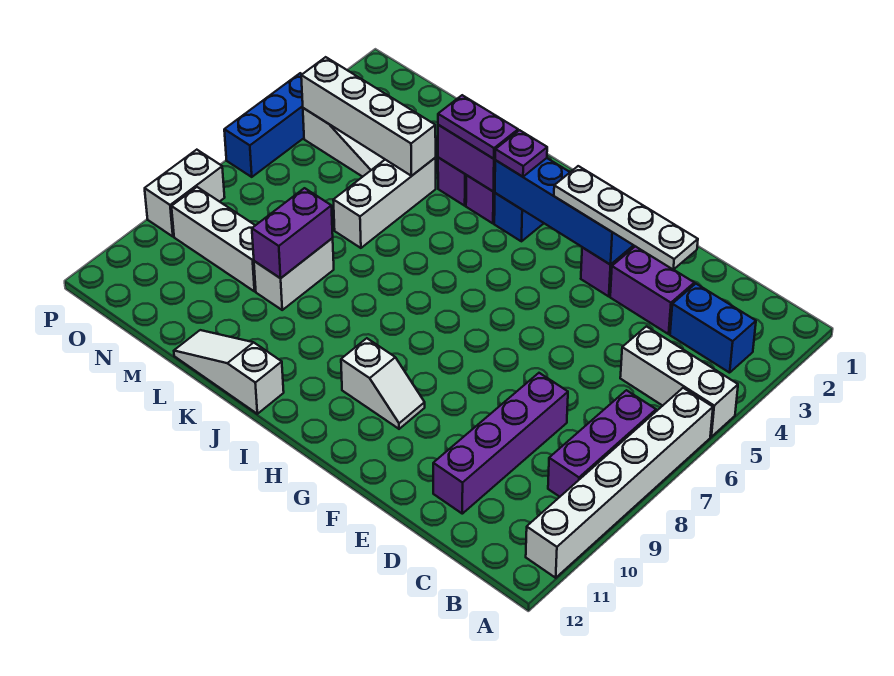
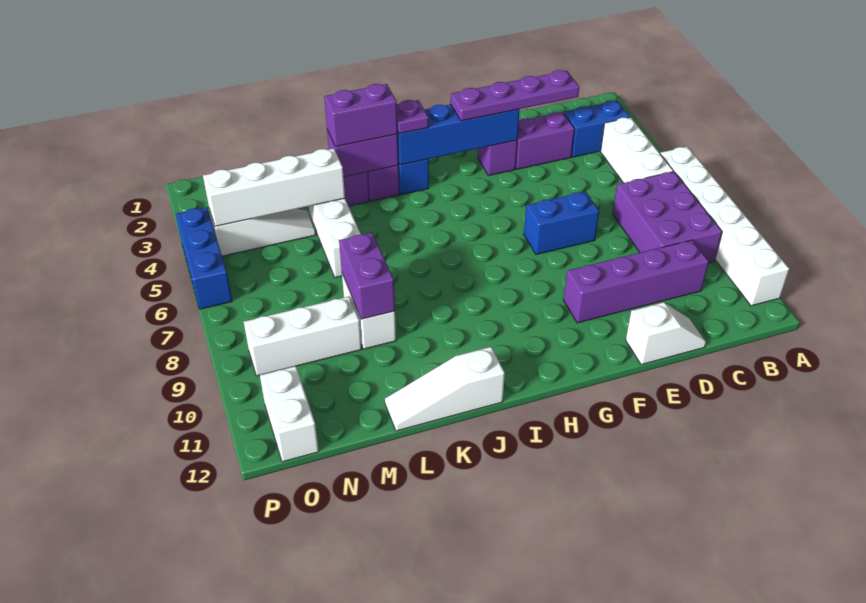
white brick A5:C5 level 1 -> white brick B4:B6 level 1
purple brick B7:B9 level 1 -> purple brick B7:C9 level 1
white plate D3:G3 level 3 -> purple plate D3:G3 level 3
purple brick D8:D11 level 1 -> purple brick C10:F10 level 1
none -> blue brick E7:F7 level 1
white slope G10:H10 level 1 top H -> white slope D12:E12 level 1 top E
purple plate J3:K3 level 3 -> purple brick J3:K3 level 3
white brick P8:P9 level 1 -> white brick O11:O12 level 1

